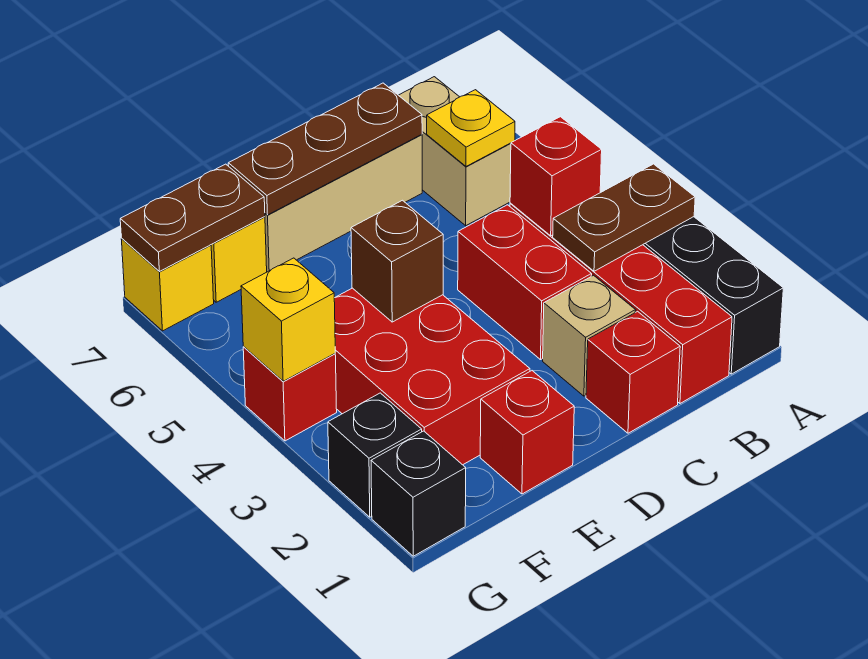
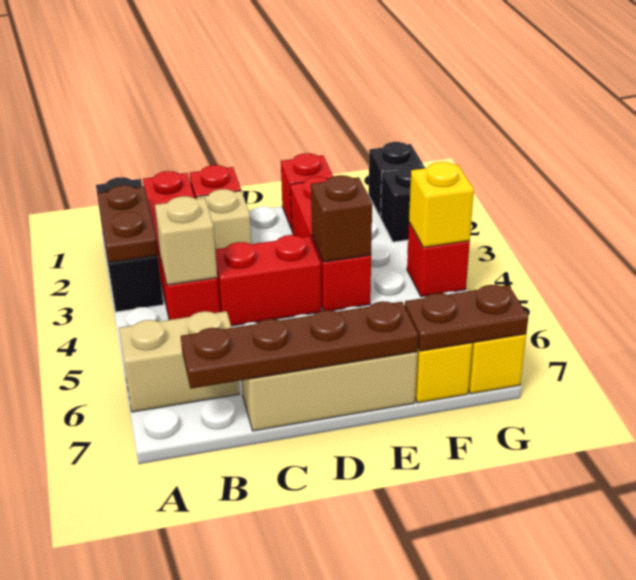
brown plate A3:B3 level 2 -> brown plate A2:A3 level 2
red brick B4 level 2 -> tan brick B4 level 2
tan brick B6:B7 level 1 -> tan brick A6:B6 level 1
yellow plate B6 level 2 -> none
red brick C3:C4 level 1 -> red brick C4:D4 level 1
brown plate C7:E7 level 2 -> brown plate B7:E7 level 2
red brick E2:F4 level 1 -> red brick E2:E4 level 1

